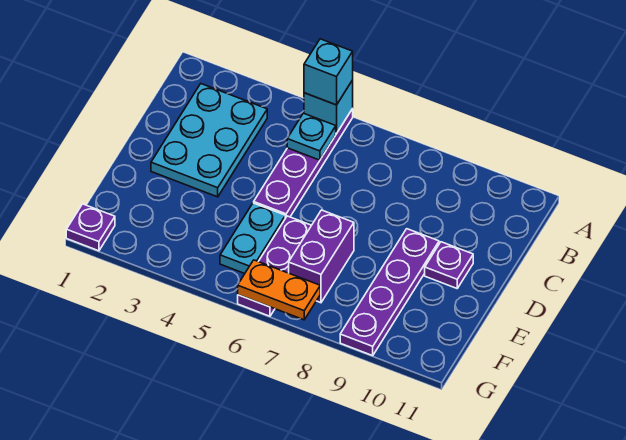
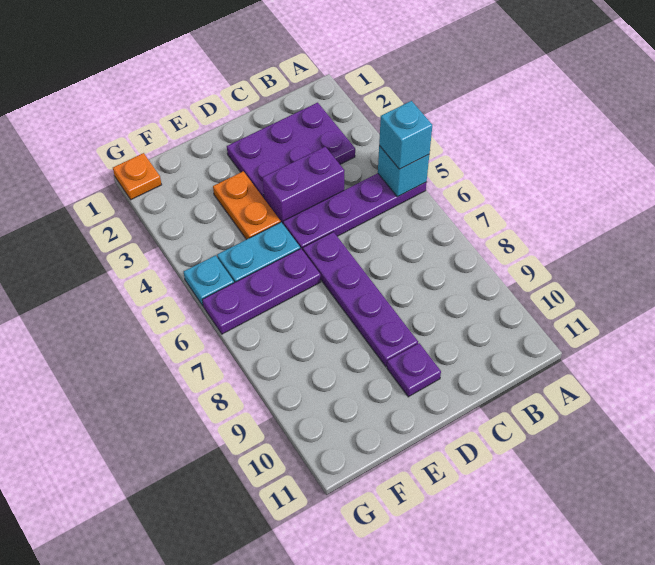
cyan plate B2:D3 level 1 -> purple plate B2:D3 level 1
cyan plate B5 level 2 -> cyan plate G5 level 1
purple plate D9:G9 level 1 -> purple plate D6:D9 level 1
purple brick E7:F7 level 1 -> purple brick C4:D4 level 1
purple plate G1 level 1 -> orange plate G1 level 1
orange plate G6:G7 level 2 -> orange plate E3:E4 level 1

